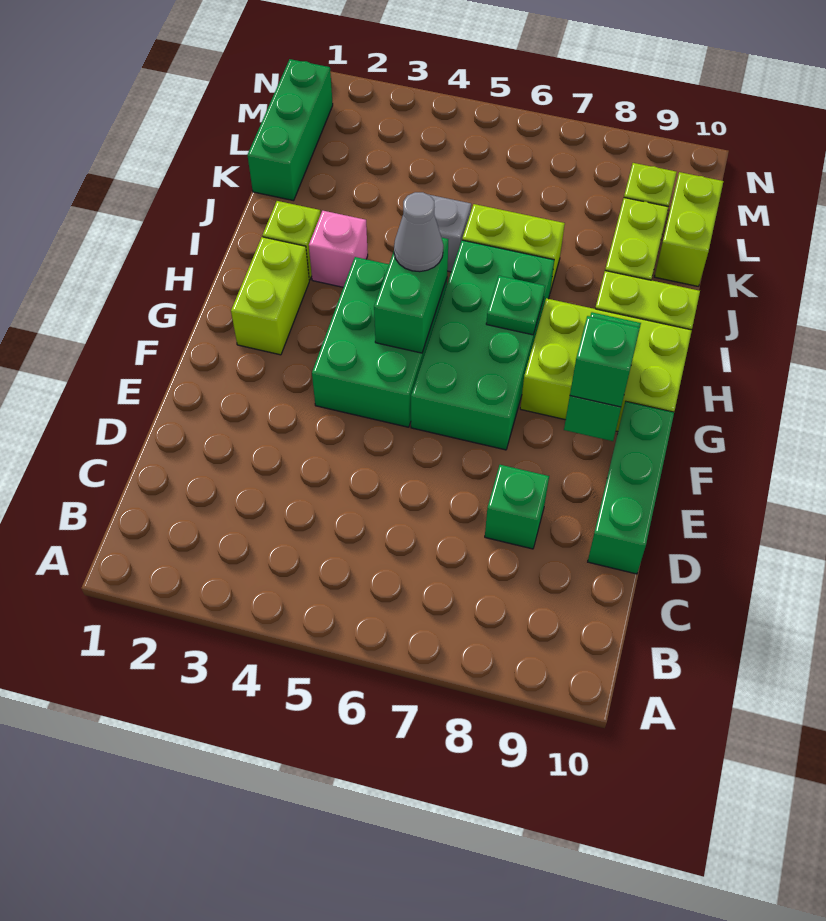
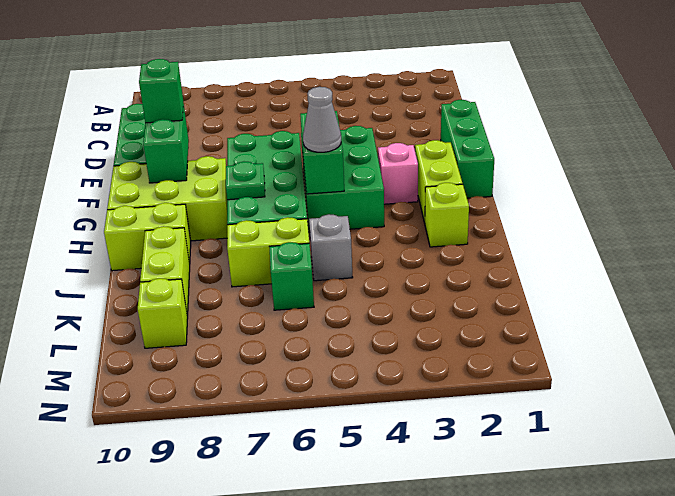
green brick D8 level 1 -> green brick K6 level 1
pink brick I3 level 1 -> pink brick G3 level 1
green brick K1:M1 level 1 -> green brick E1:G1 level 1
lime brick K10:L10 level 1 -> none

